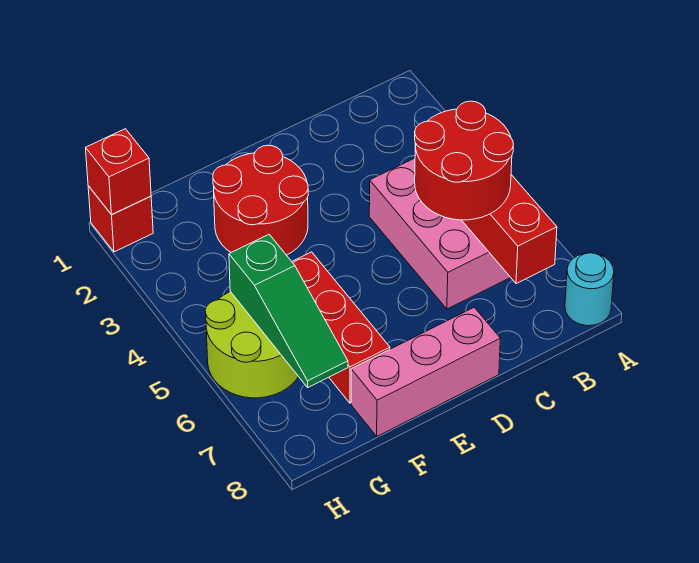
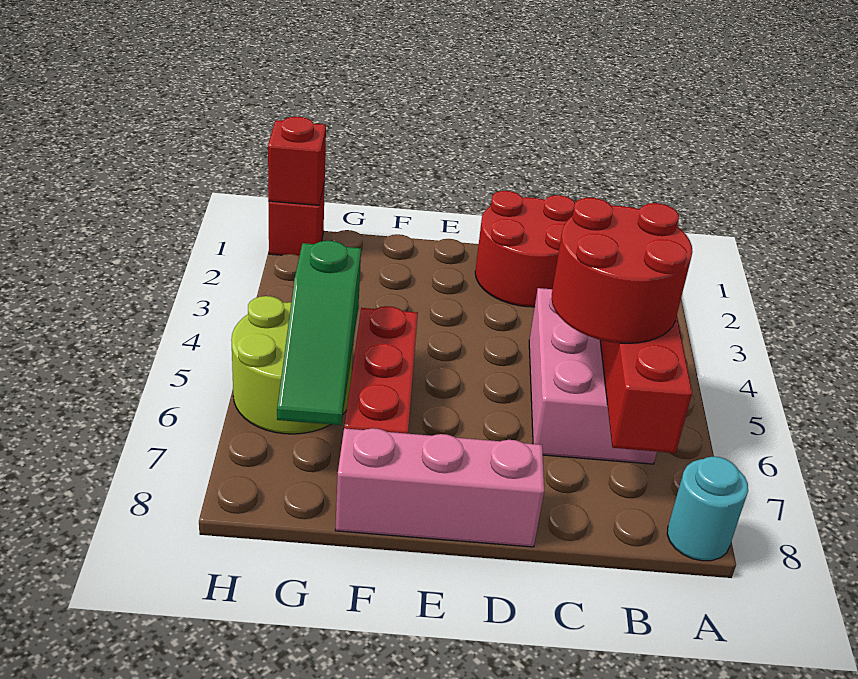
red round brick E2:F3 level 1 -> red round brick C1:D2 level 1

